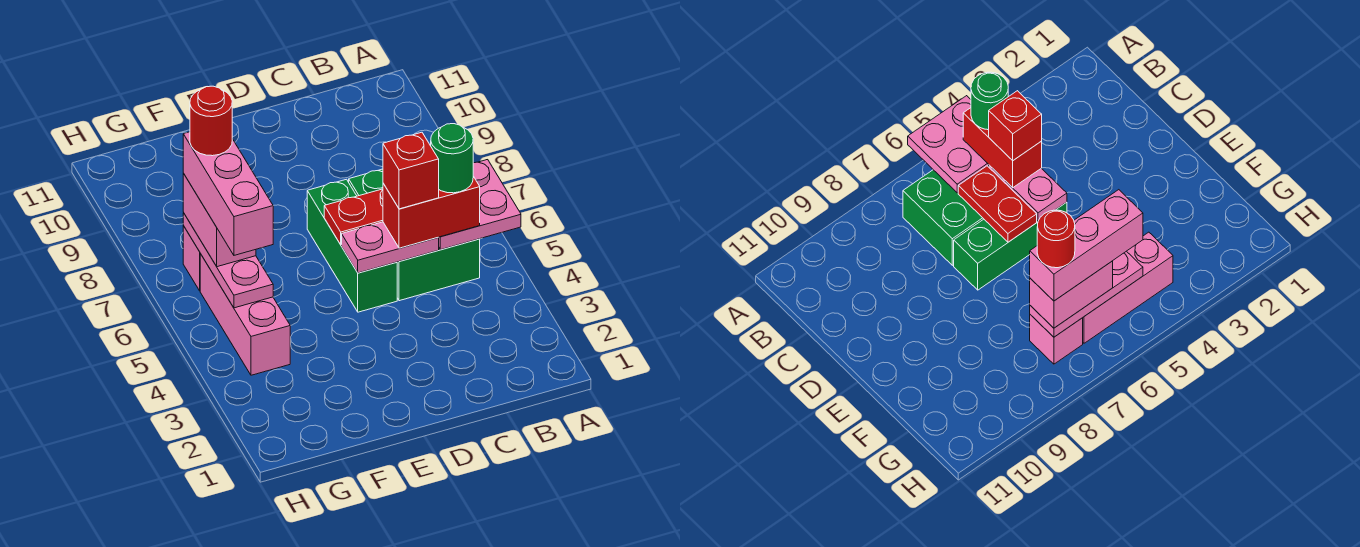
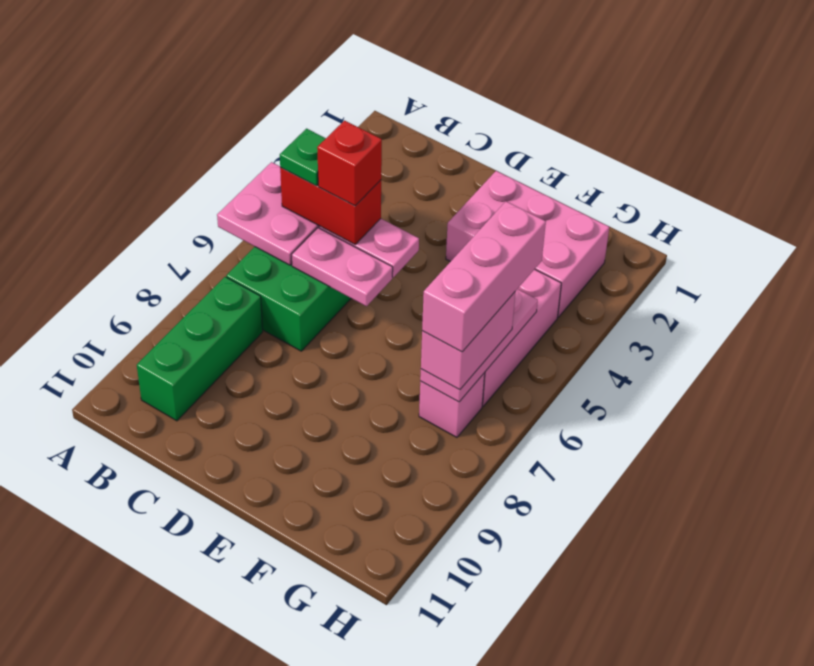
green round brick B5 level 4 -> green plate B5 level 4
red plate C6:D6 level 2 -> pink plate C6:D6 level 2
green brick D5:D7 level 1 -> green brick B8:B10 level 1
none -> pink brick E2:G3 level 1
red round brick G7 level 5 -> none

